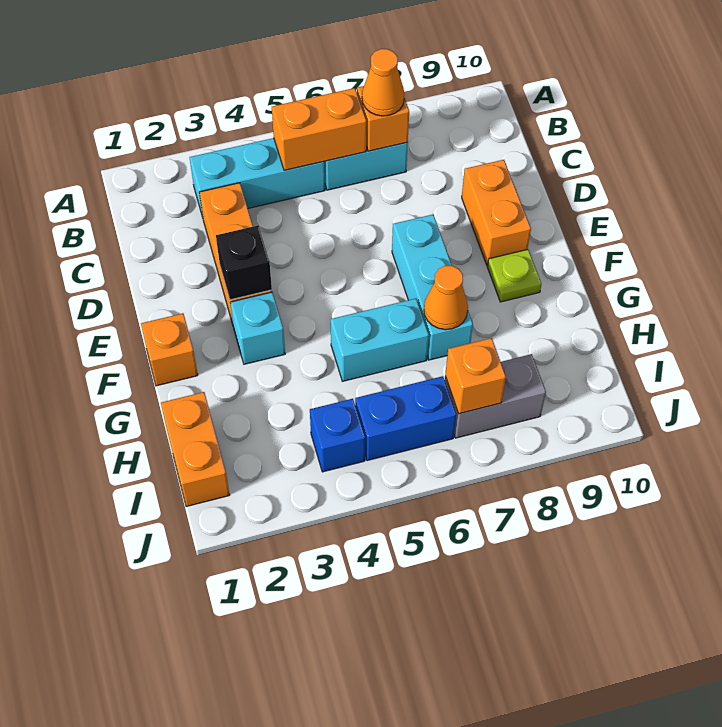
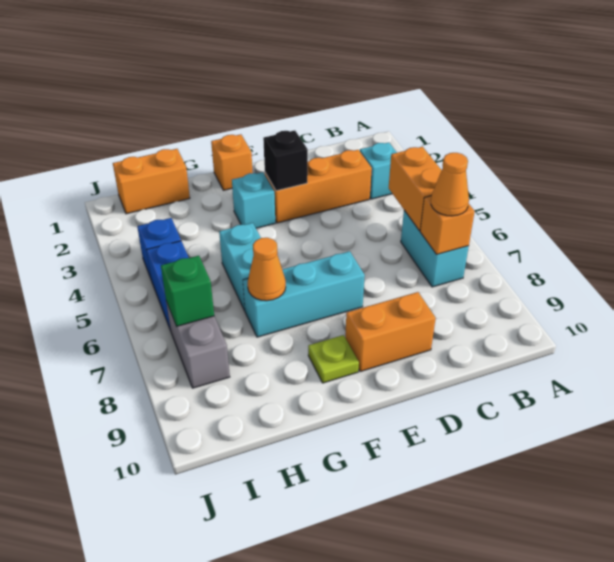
cyan brick B3:B5 level 1 -> cyan brick B3 level 1
orange brick I7 level 2 -> green brick I7 level 2

